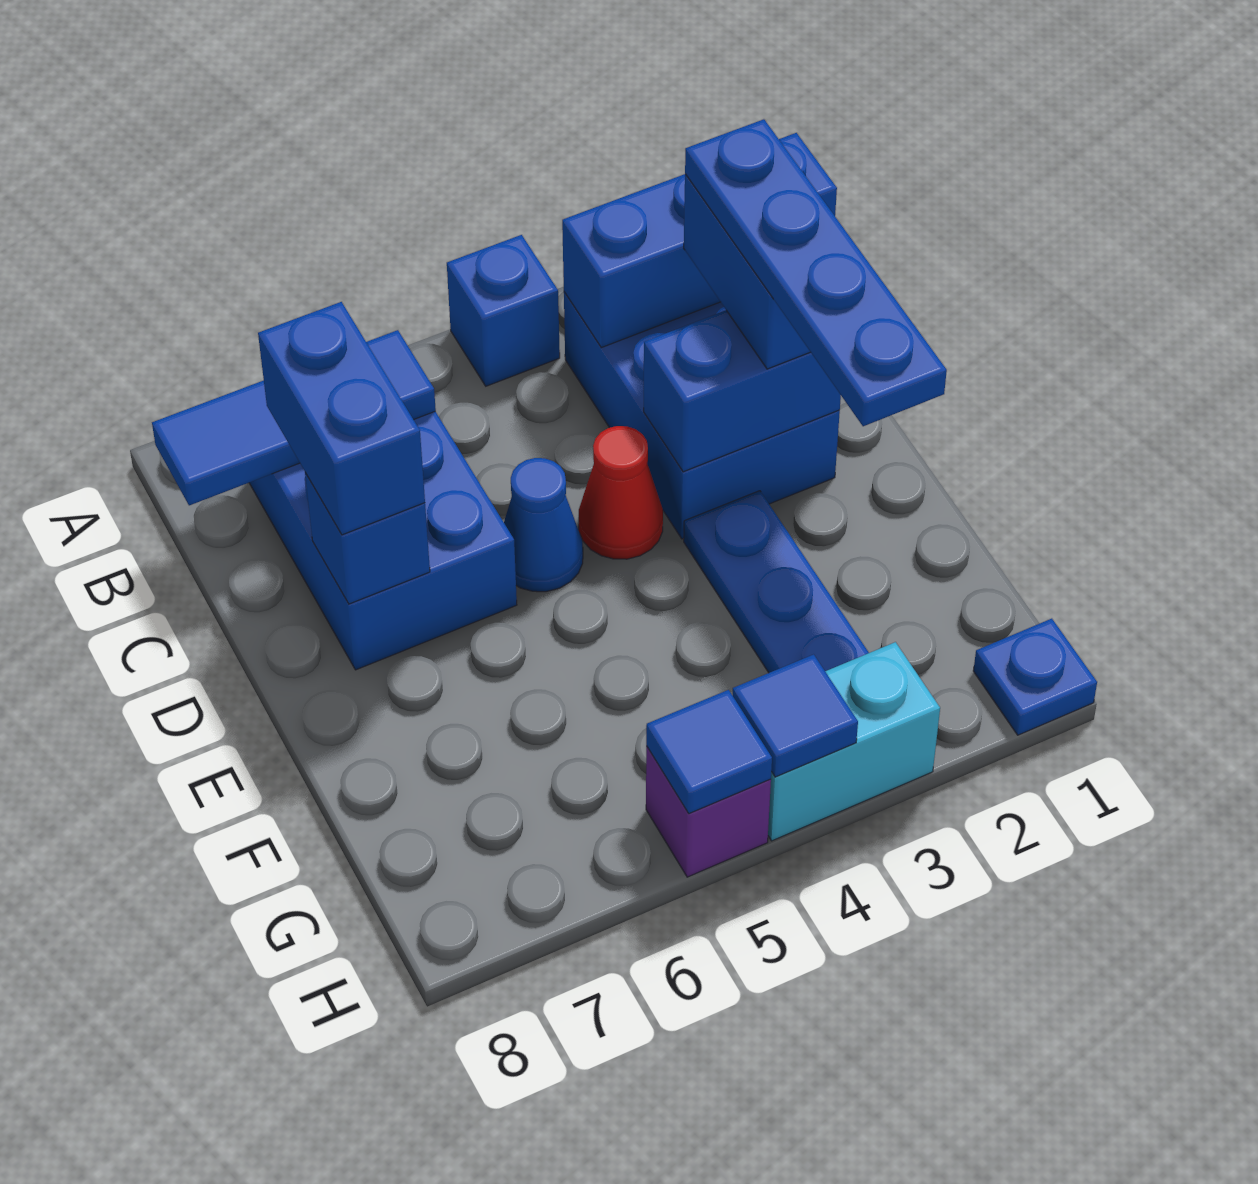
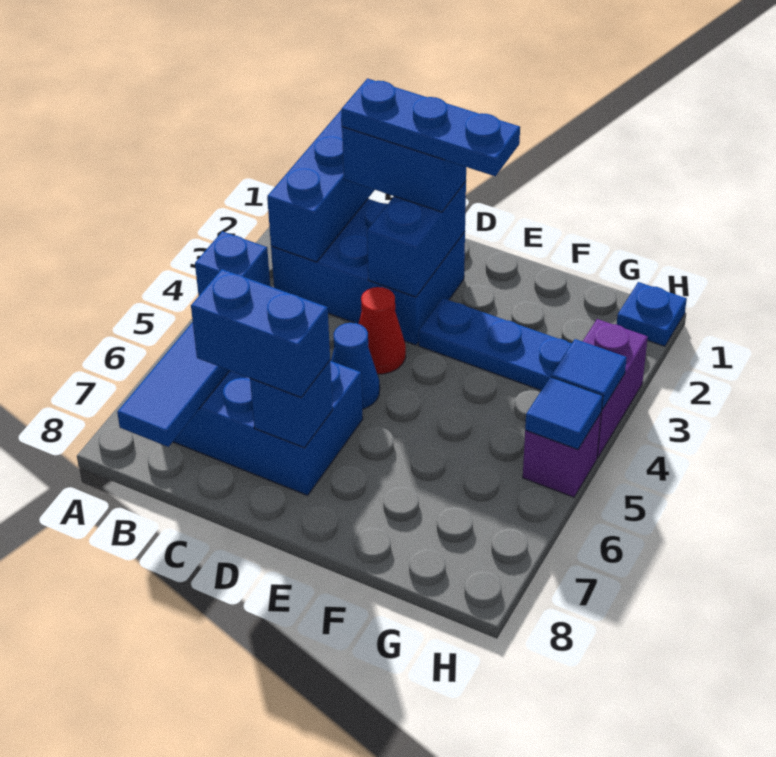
blue plate C2:F2 level 4 -> blue plate C2:E2 level 4
cyan brick H3:H4 level 1 -> purple brick H3:H4 level 1

